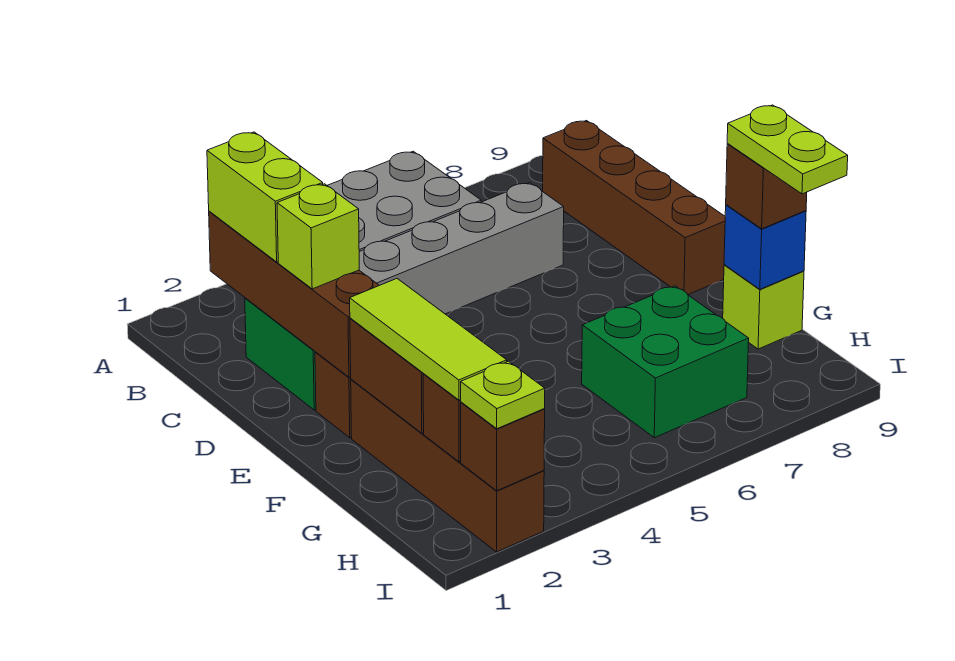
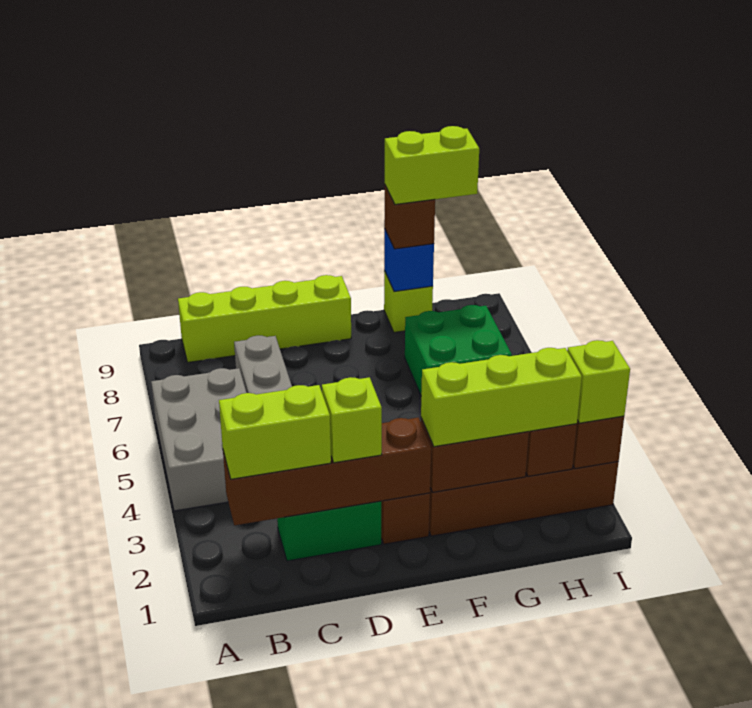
brown brick B9:E9 level 1 -> lime brick B9:E9 level 1
lime tile F2:H2 level 3 -> lime brick F2:H2 level 3
lime plate G9:H9 level 4 -> lime brick G9:H9 level 4
lime plate I2 level 3 -> lime brick I2 level 3

